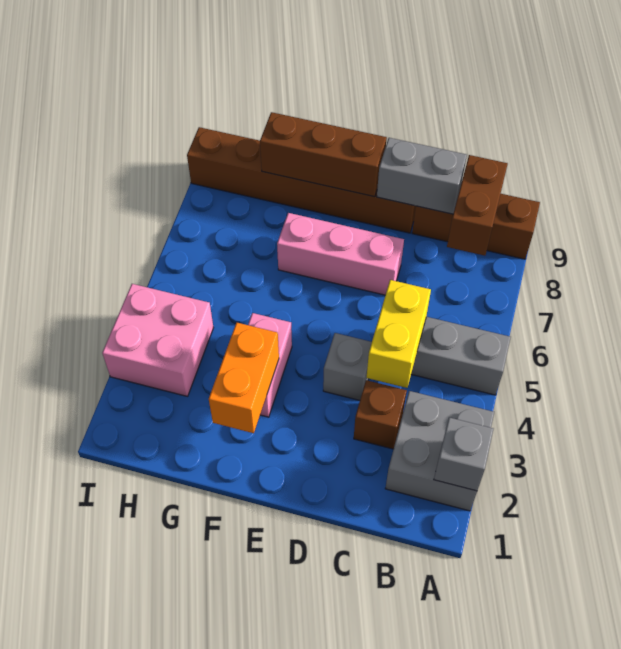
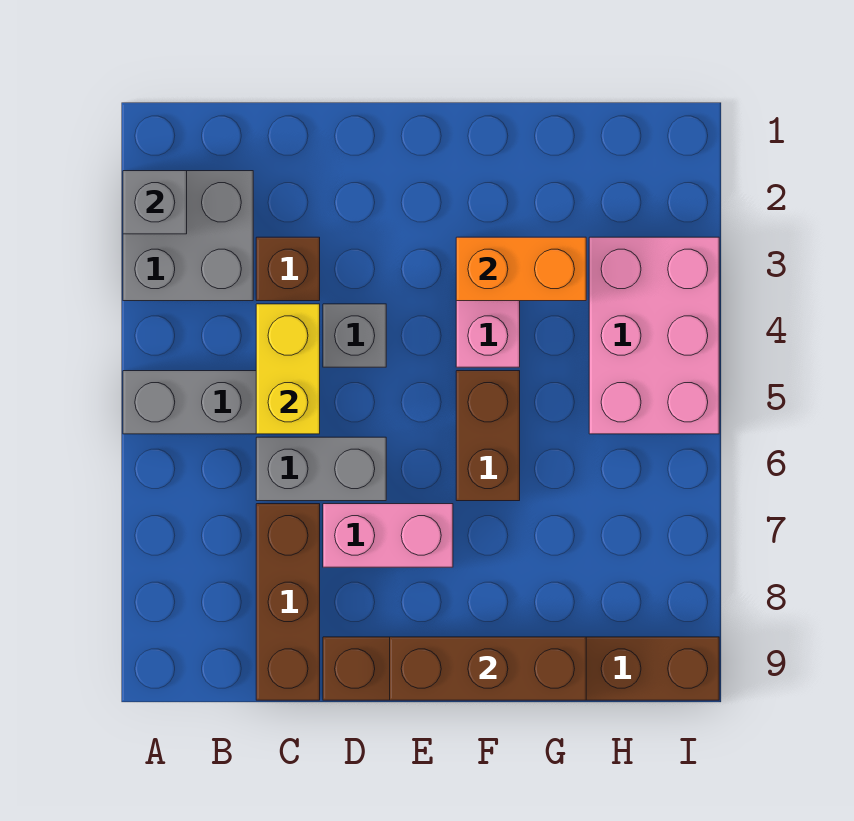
brown brick A9:C9 level 1 -> brown brick C7:C9 level 1
brown brick B8:B9 level 2 -> brown brick F5:F6 level 1
grey brick C9:D9 level 2 -> grey brick C6:D6 level 1
pink brick D7:F7 level 1 -> pink brick D7:E7 level 1
orange brick F2:F3 level 2 -> orange brick F3:G3 level 2
pink brick H3:I4 level 1 -> pink brick H3:I5 level 1

